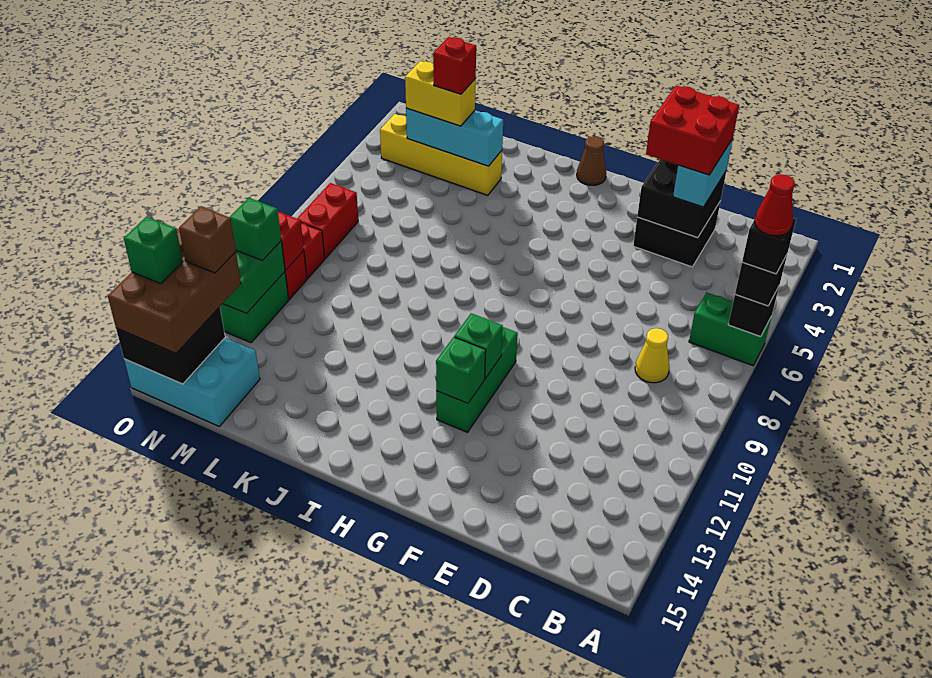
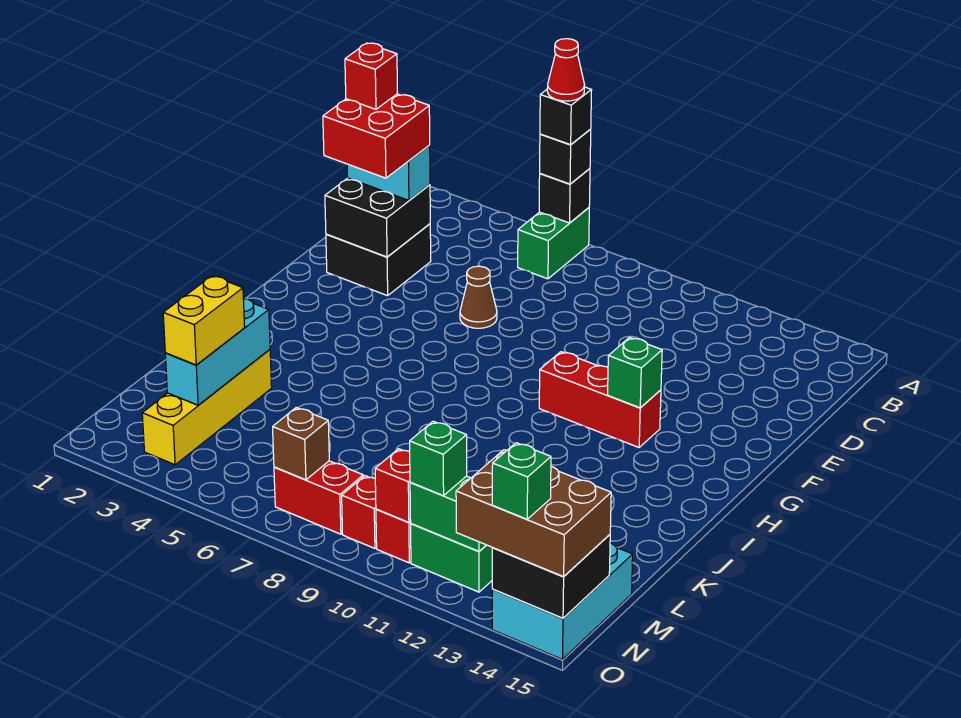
yellow cone C8 level 1 -> none
green brick G10:G12 level 1 -> red brick G10:G12 level 1
green brick G11 level 2 -> none
brown cone H1 level 1 -> brown cone E6 level 1
red brick L3 level 4 -> red brick D2 level 5
brown brick N13 level 4 -> brown brick N7 level 2

